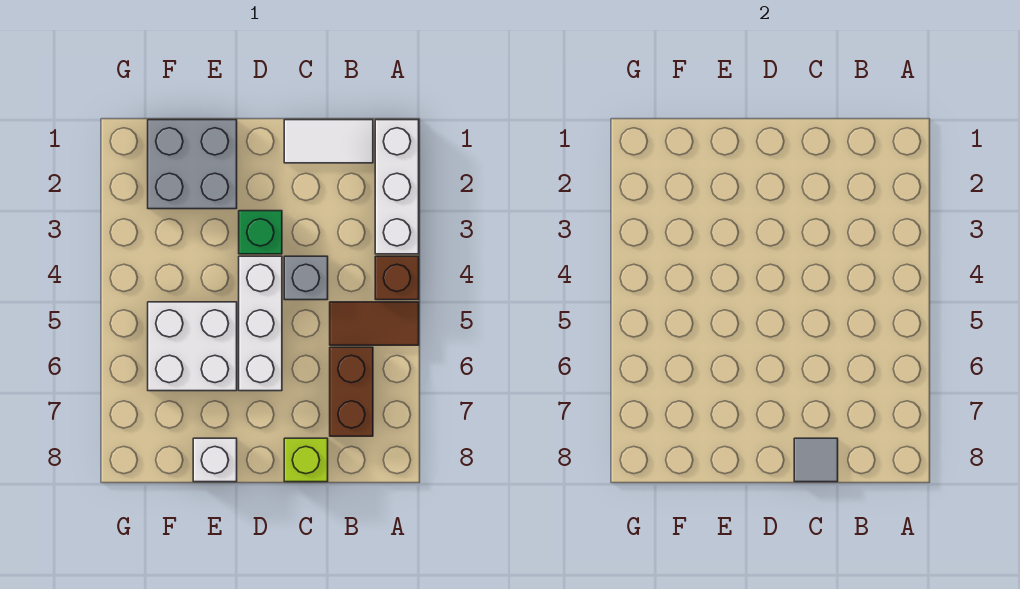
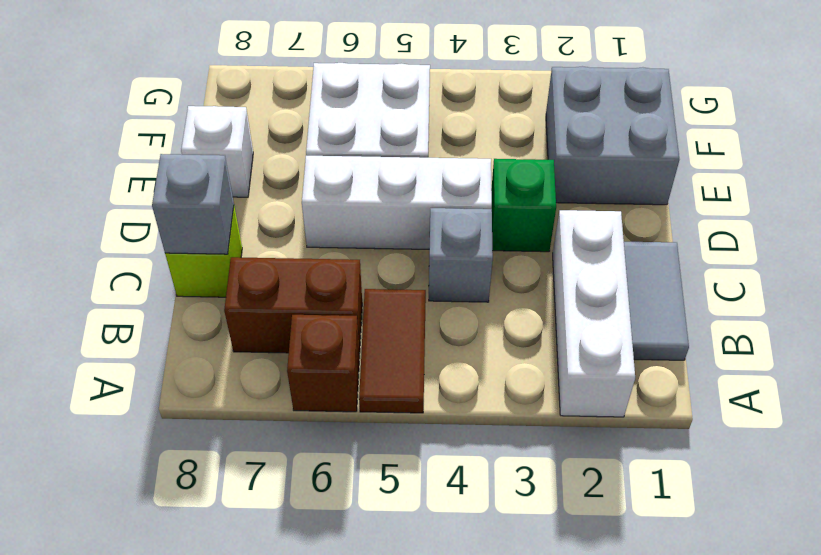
white brick A1:A3 level 1 -> white brick A2:C2 level 1
brown brick A4 level 1 -> brown brick A6 level 1
white tile B1:C1 level 1 -> grey tile B1:C1 level 1
grey tile C8 level 2 -> grey brick C8 level 2

